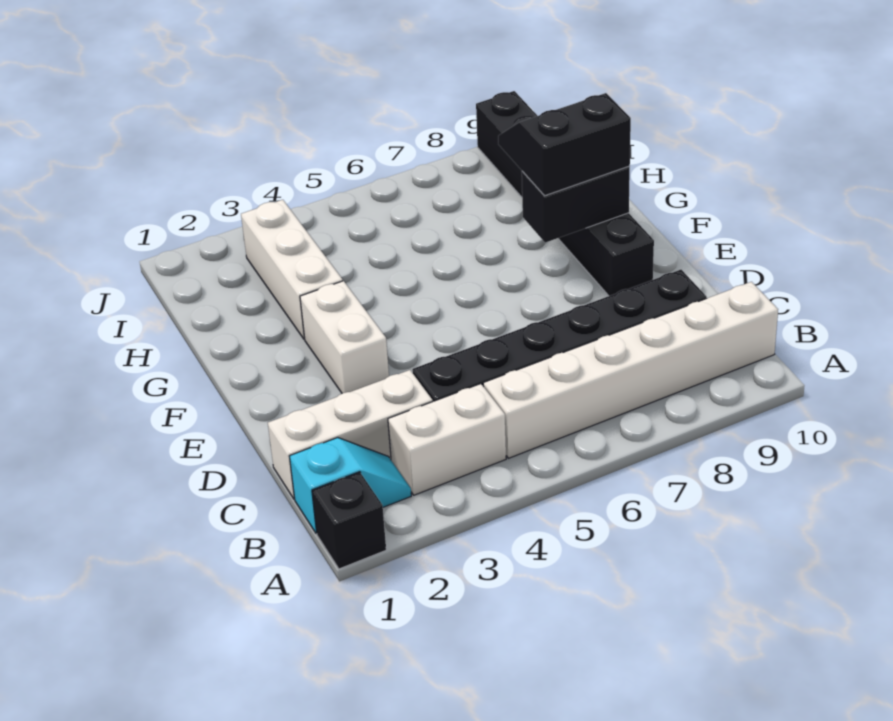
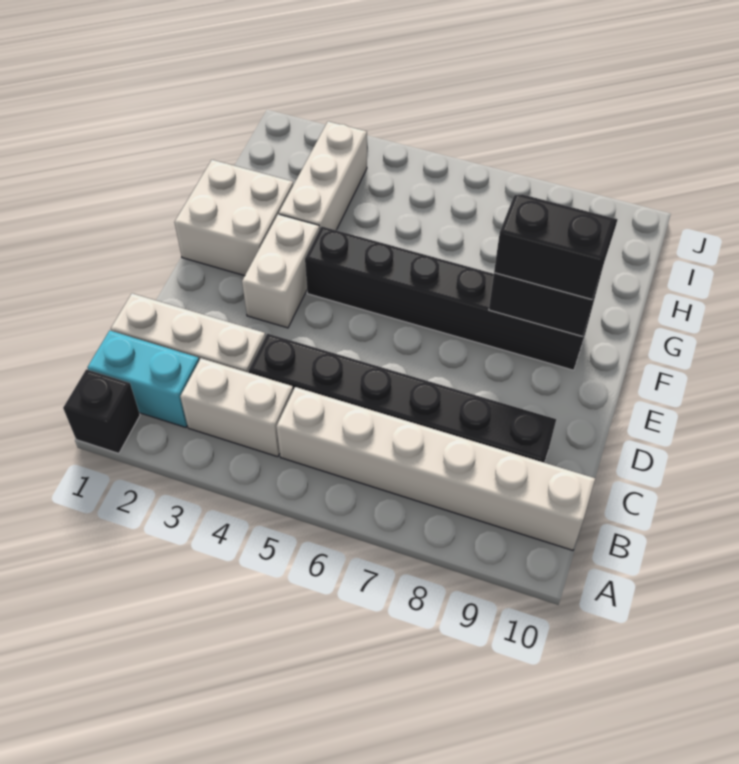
cyan slope B1:B2 level 1 top 1 -> cyan brick B1:B2 level 1
black brick E9:J9 level 1 -> black brick F4:F9 level 1
none -> white brick F1:G2 level 1

